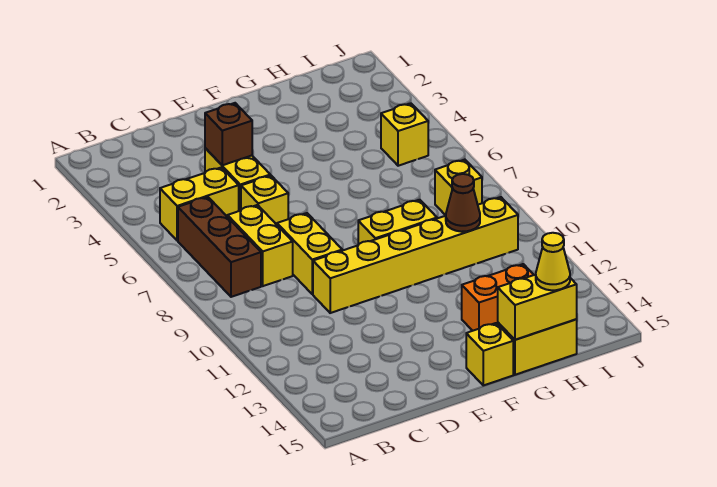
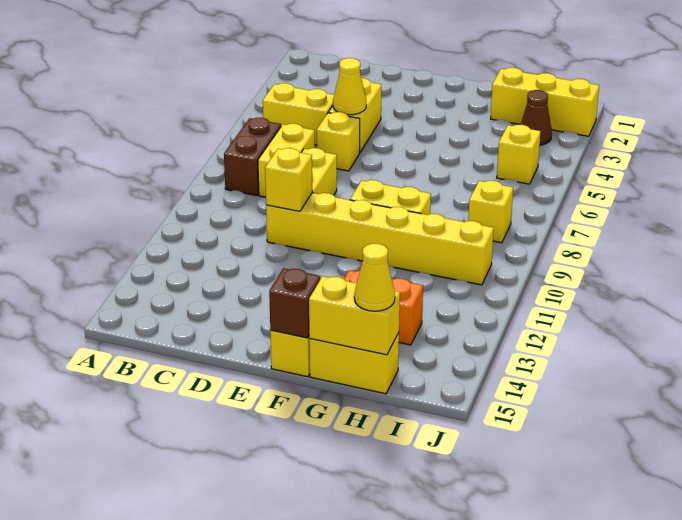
brown brick B6:B8 level 1 -> brown brick B7:B8 level 1
brown brick D4 level 2 -> brown brick F15 level 2
none -> yellow cone D5 level 2
none -> yellow brick D10 level 2
none -> yellow brick H2:J2 level 1
brown cone H10 level 2 -> brown cone I3 level 1

